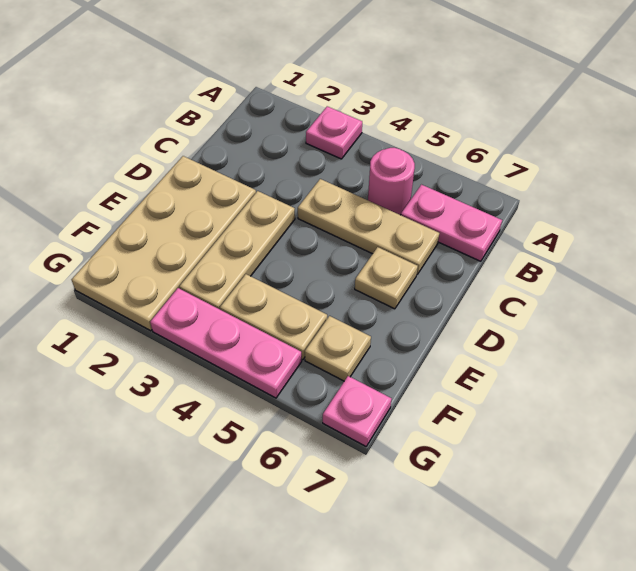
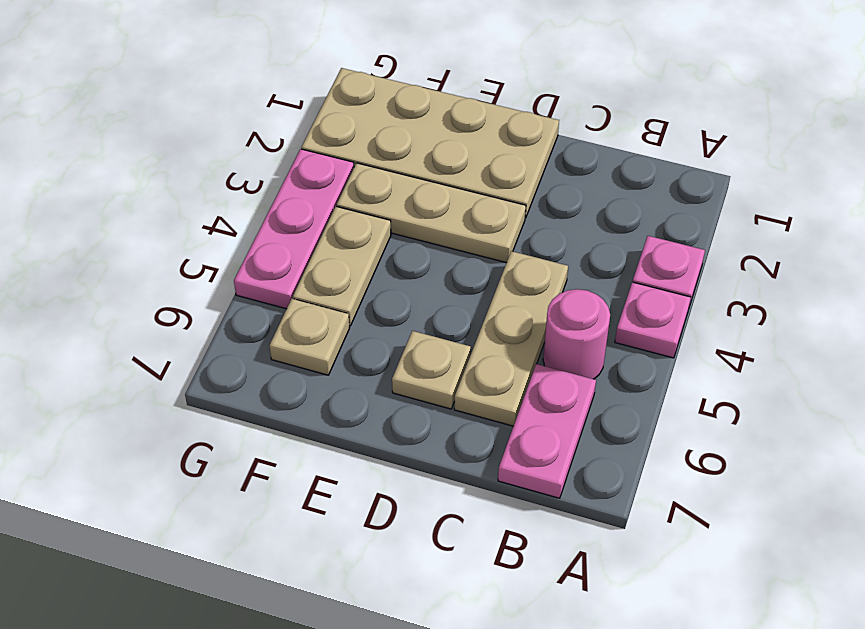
pink plate G7 level 1 -> pink plate A4 level 1

